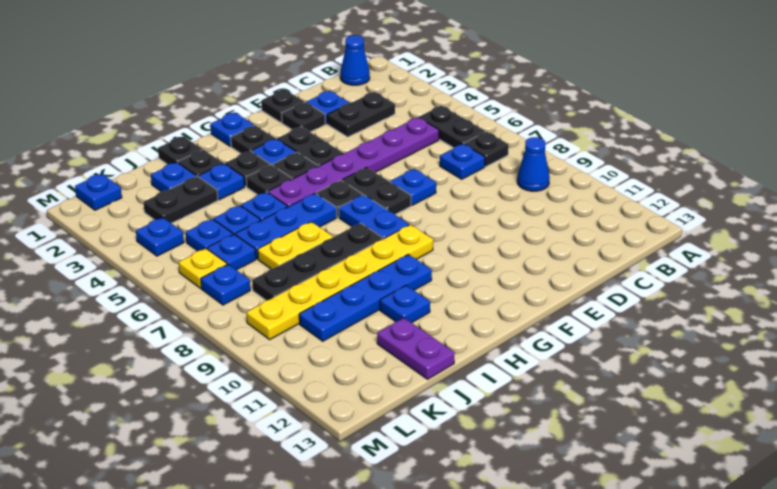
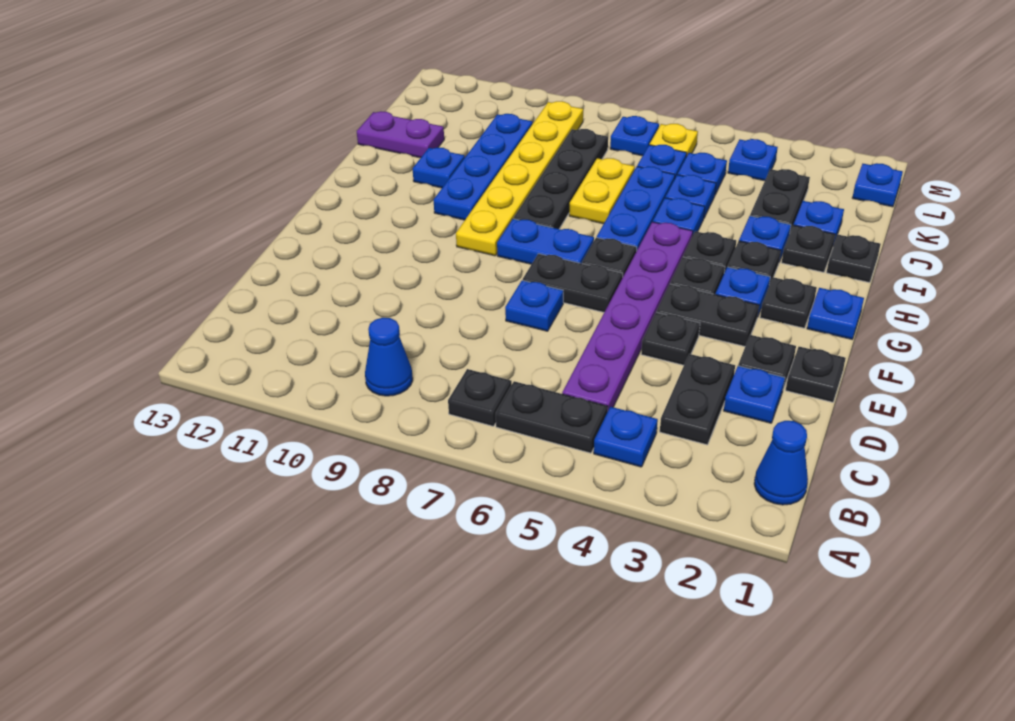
blue plate C7 level 1 -> blue plate B4 level 1
none -> black plate E4 level 1

